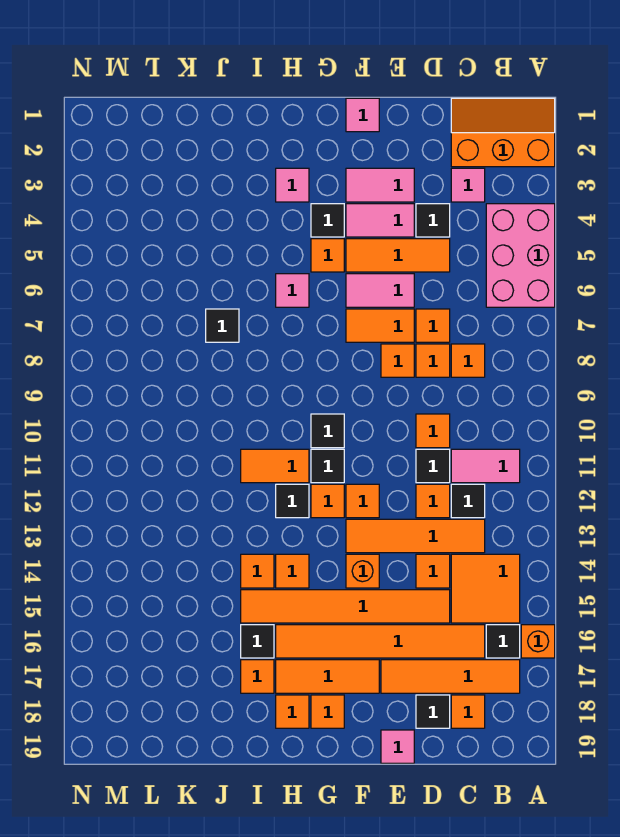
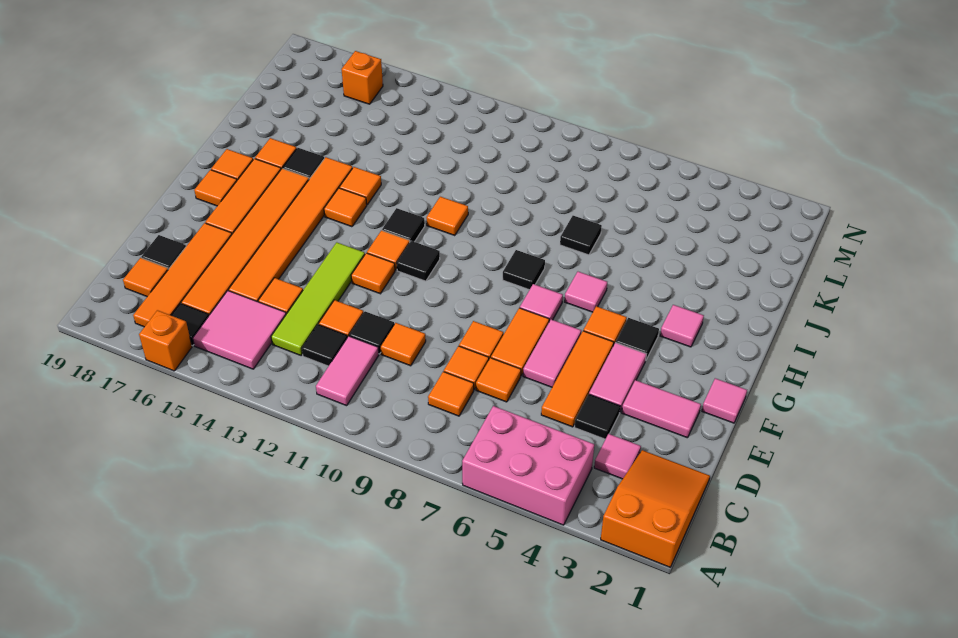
orange slope A1:C2 level 1 top 2 -> orange slope A1:C2 level 1 top A
orange tile B14:C15 level 1 -> pink tile B14:C15 level 1
orange tile C13:F13 level 1 -> lime tile C13:F13 level 1
pink tile E3:F3 level 1 -> pink tile E2:E3 level 1
pink tile E19 level 1 -> pink tile G7 level 1
orange brick F14 level 1 -> orange brick M16 level 1
black tile G10 level 1 -> black tile H8 level 1
orange tile H11:I11 level 1 -> orange tile I11 level 1

